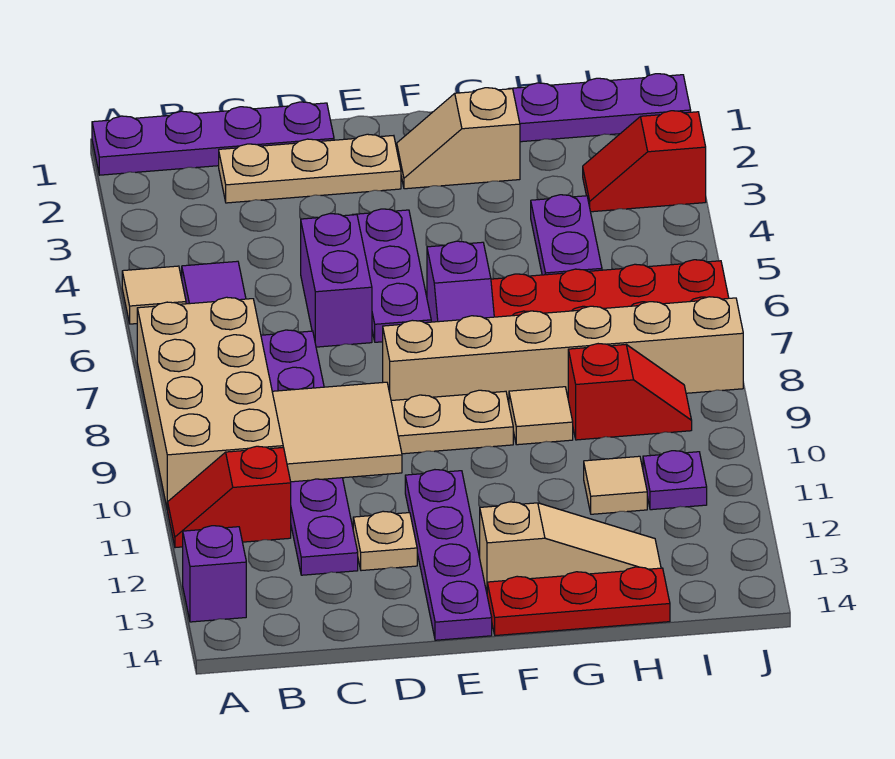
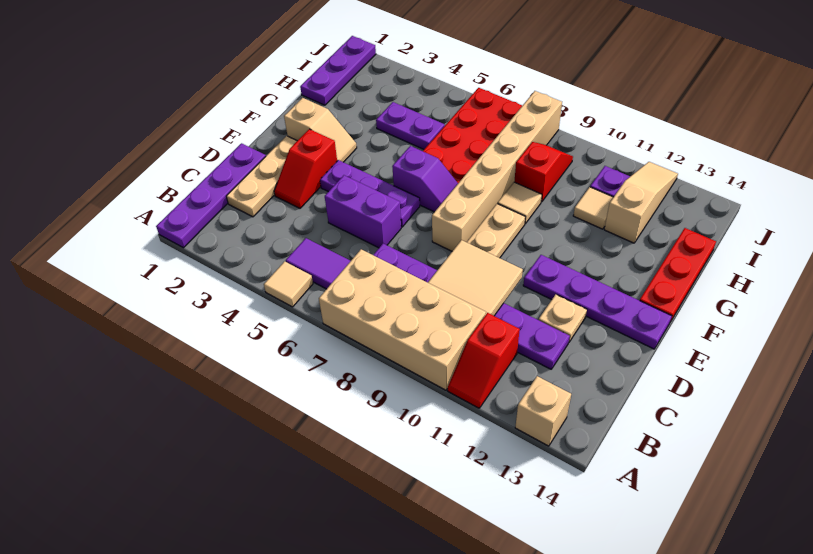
purple brick A13 level 1 -> tan brick A13 level 1
tan slope F2:G2 level 1 top G -> tan slope F2:F3 level 1 top 2
tan slope F13:H13 level 1 top F -> tan slope H12:J12 level 1 top H
red slope I3:J3 level 1 top J -> red slope D3:E3 level 1 top E

